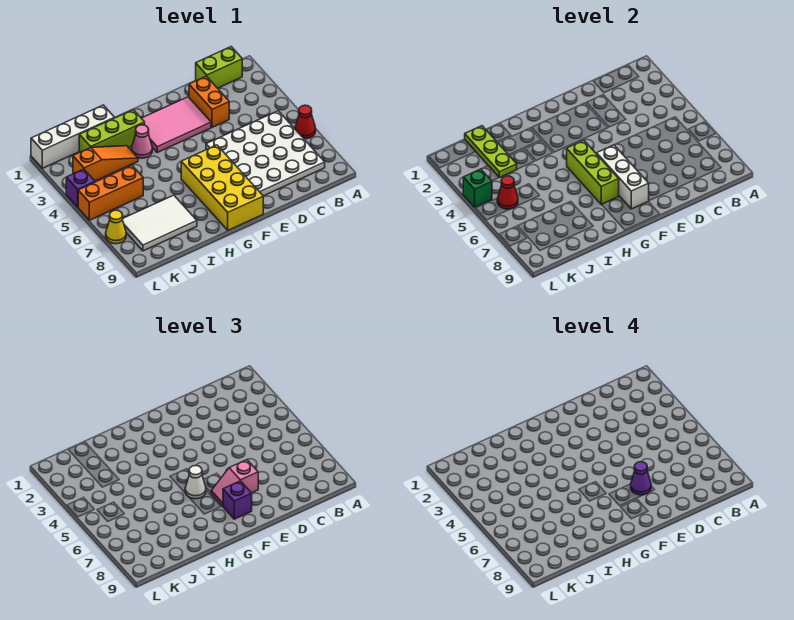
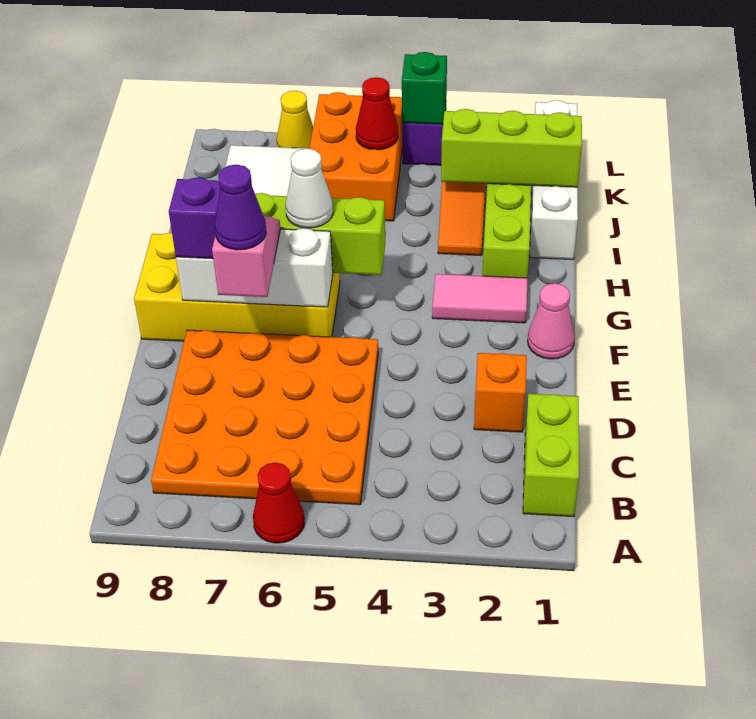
white plate B5:E8 level 1 -> orange plate B5:E8 level 1
orange brick D2:D3 level 1 -> orange brick D2 level 1
pink tile E2:G3 level 1 -> pink tile G2:G3 level 1
pink cone H3 level 1 -> pink cone F1 level 1
lime plate J1:J3 level 2 -> lime brick J1:J3 level 2
orange brick J5:L5 level 1 -> orange brick J5:L6 level 1

